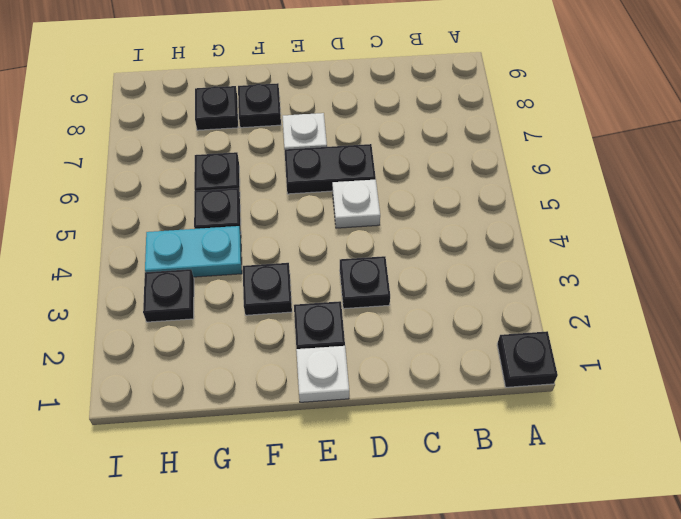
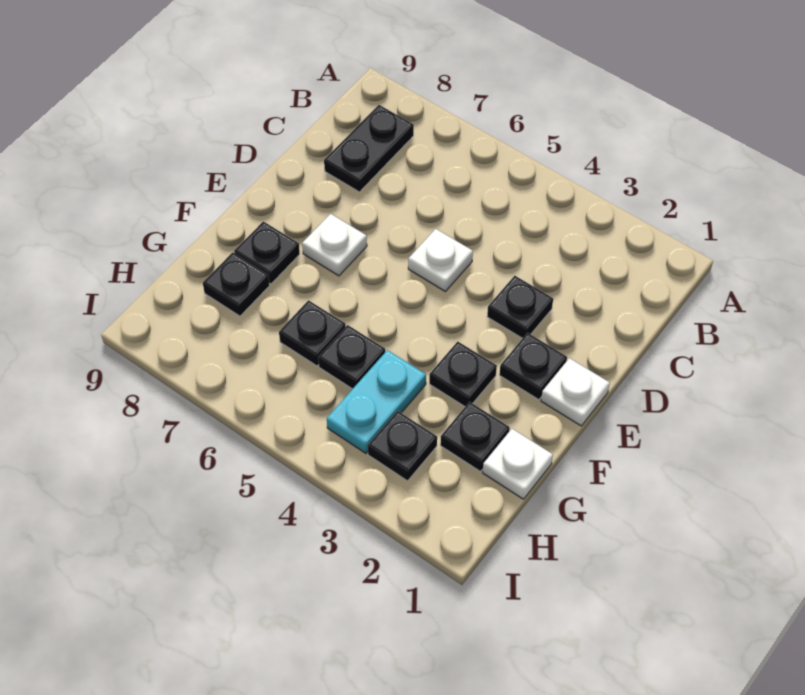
black plate A1 level 1 -> black plate G2 level 1
black plate D6:E6 level 1 -> black plate B8:C8 level 1
none -> white plate G1 level 1

